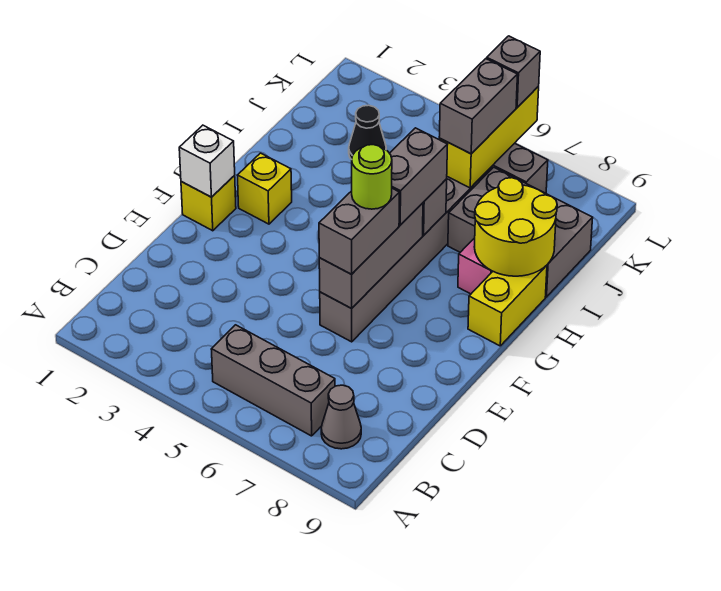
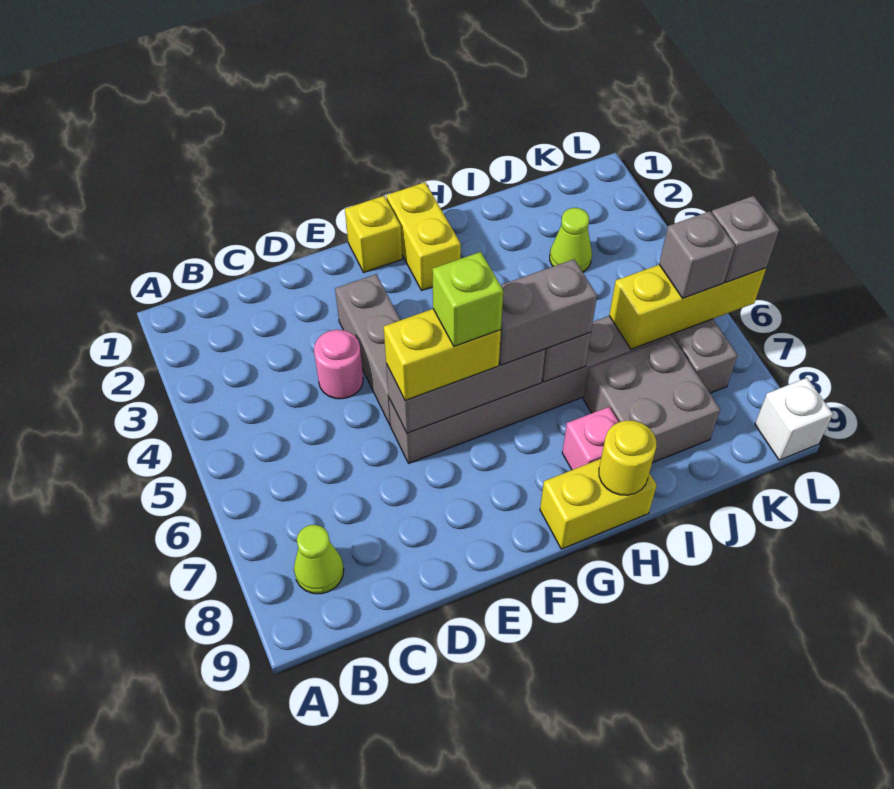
grey brick B5:B7 level 1 -> grey brick E3:E5 level 1
grey cone B8 level 1 -> lime cone B8 level 1
none -> pink round brick D4 level 1
grey brick E6:F6 level 3 -> yellow brick E6:F6 level 3
white brick F1 level 2 -> white brick L9 level 1
lime round brick F6 level 4 -> lime brick F6 level 4
yellow brick G2 level 1 -> yellow brick G1:G2 level 1
yellow round brick H8:I9 level 2 -> yellow round brick H9 level 2
grey brick I7:J9 level 1 -> grey brick I7:J8 level 1
black cone J3 level 1 -> lime cone J3 level 1
grey brick J6:K6 level 3 -> grey brick K6 level 3

